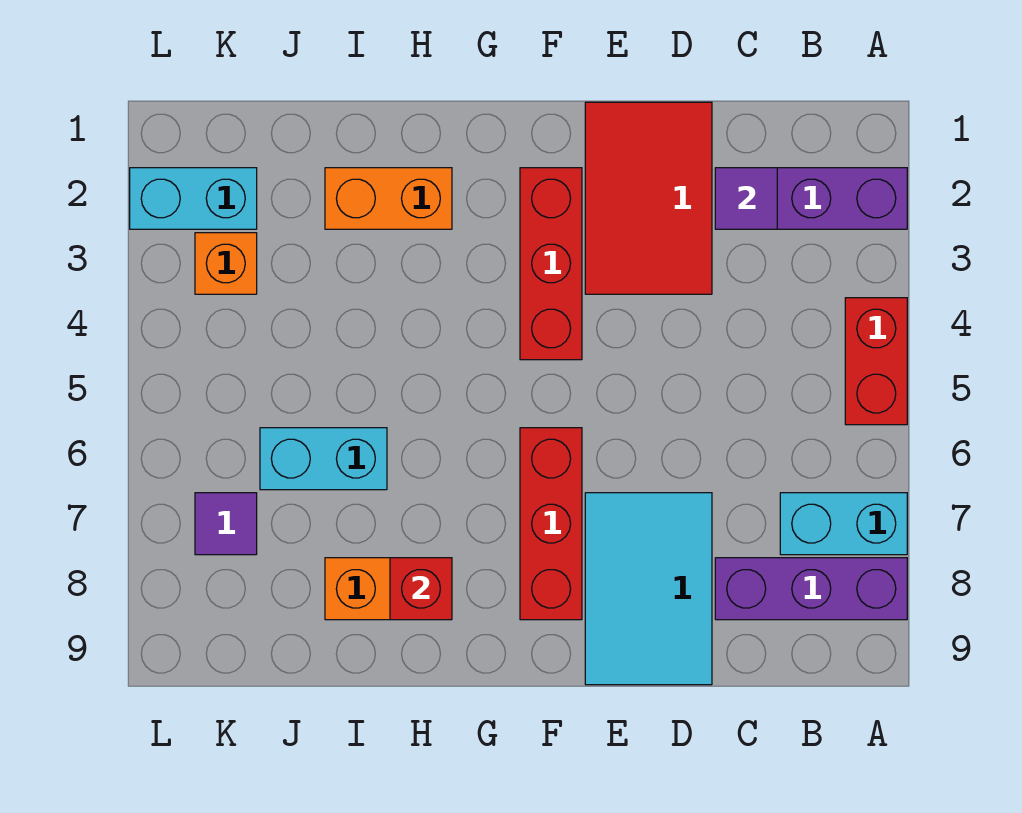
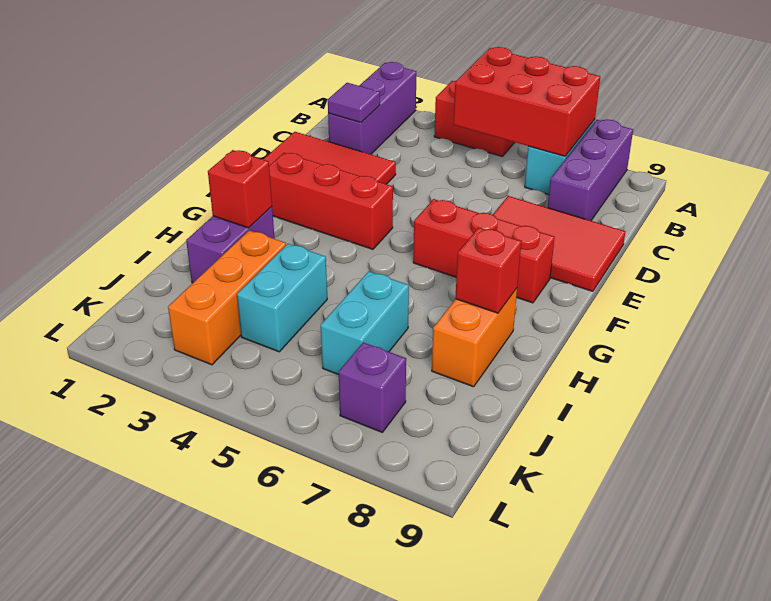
none -> red brick A5:B7 level 2
cyan tile D7:E9 level 1 -> red tile D7:E9 level 1
orange brick H2:I2 level 1 -> purple brick H2:I2 level 1
none -> red brick H2 level 2
cyan brick K2:L2 level 1 -> cyan brick I4:J4 level 1
orange brick K3 level 1 -> orange brick I3:K3 level 1
purple tile K7 level 1 -> purple brick K7 level 1

